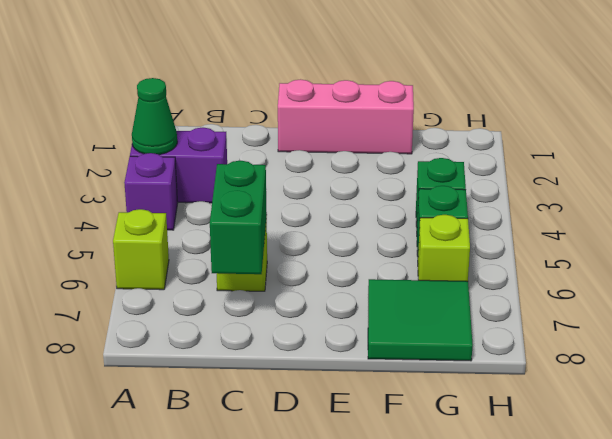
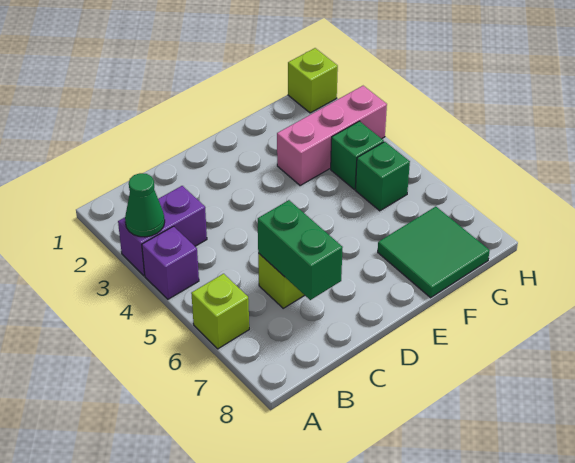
pink brick D1:F1 level 1 -> pink brick F3:H3 level 1
lime brick G6 level 1 -> lime brick H1 level 1

